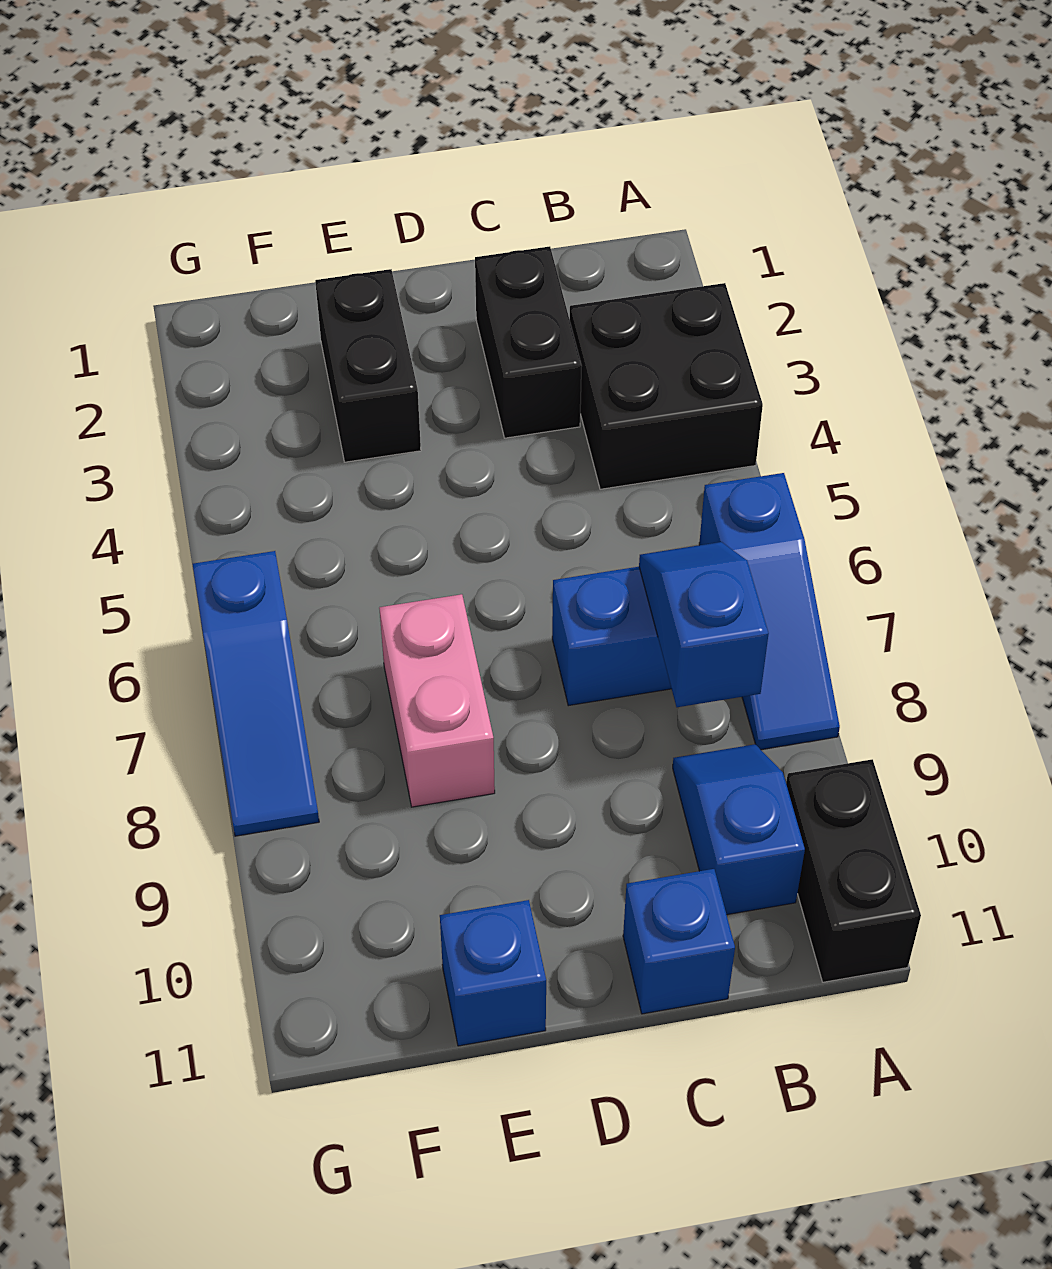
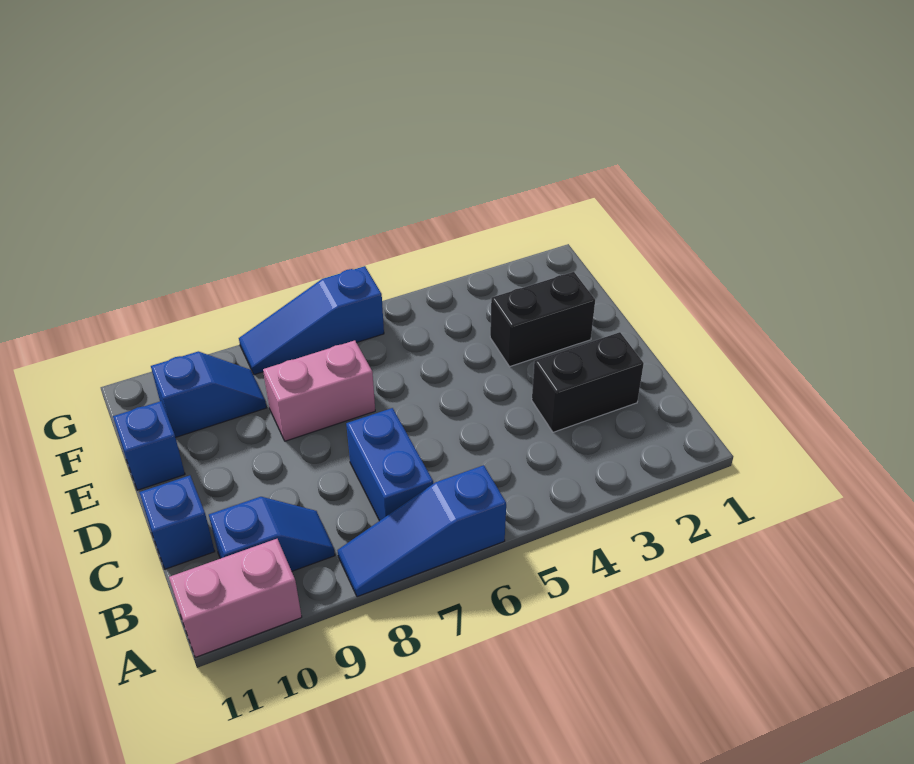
black brick A3:B4 level 1 -> none
black brick A10:A11 level 1 -> pink brick A10:A11 level 1
blue slope B7:B8 level 2 top 8 -> blue slope F9:F10 level 1 top 10

